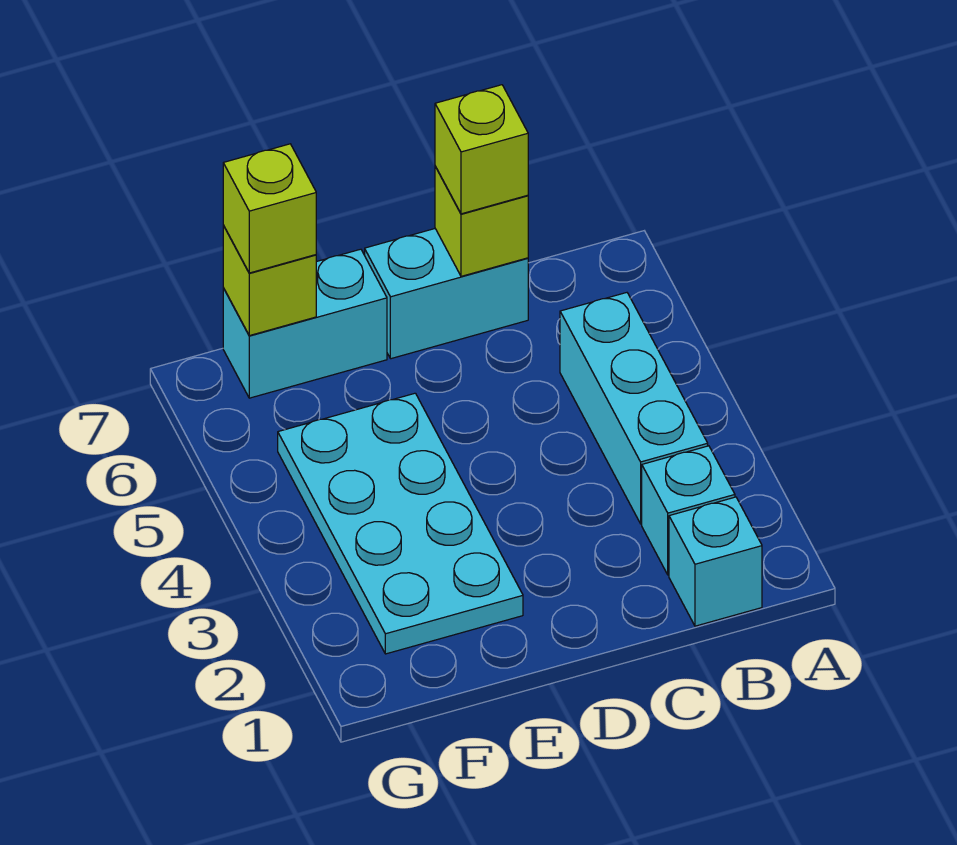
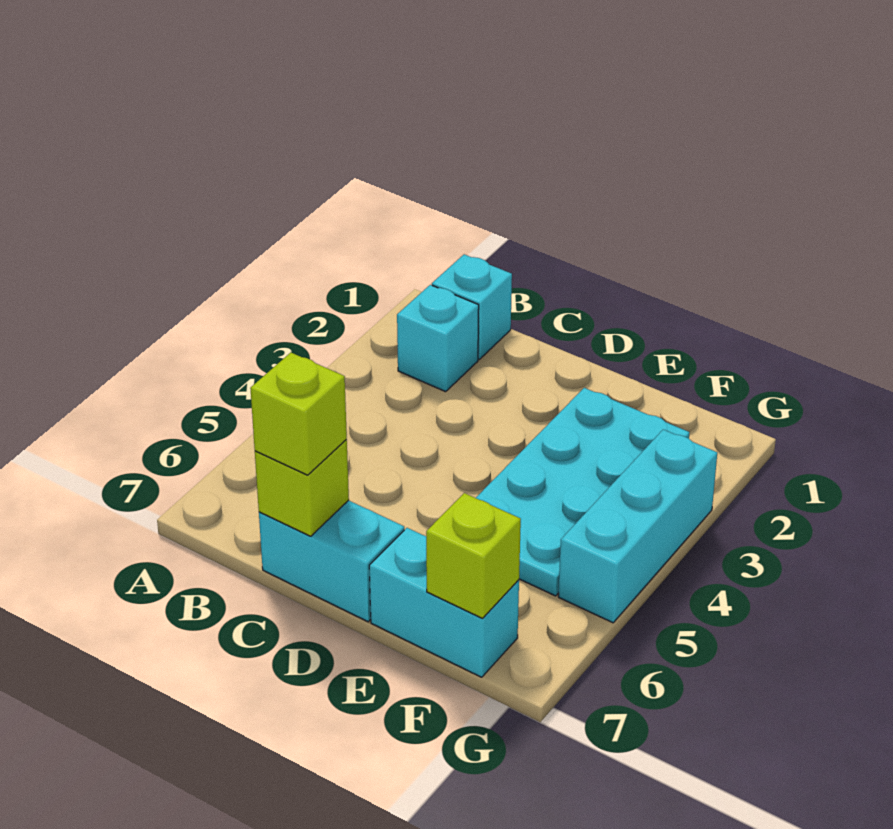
cyan brick B3:B5 level 1 -> cyan brick G3:G5 level 1
lime brick F7 level 3 -> none

